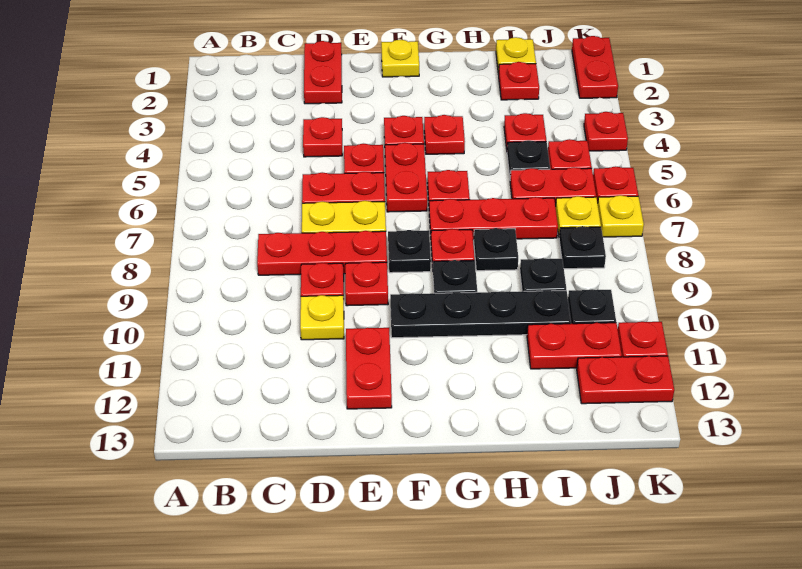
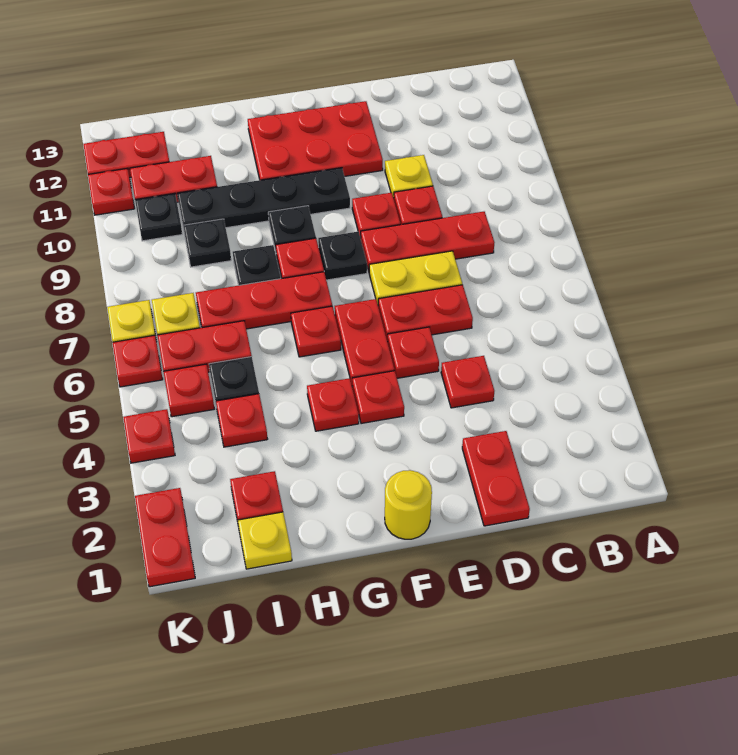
red plate E11:E12 level 1 -> red plate E11:G12 level 1
yellow plate F1 level 1 -> yellow round brick F1 level 1
black plate J8 level 1 -> none

